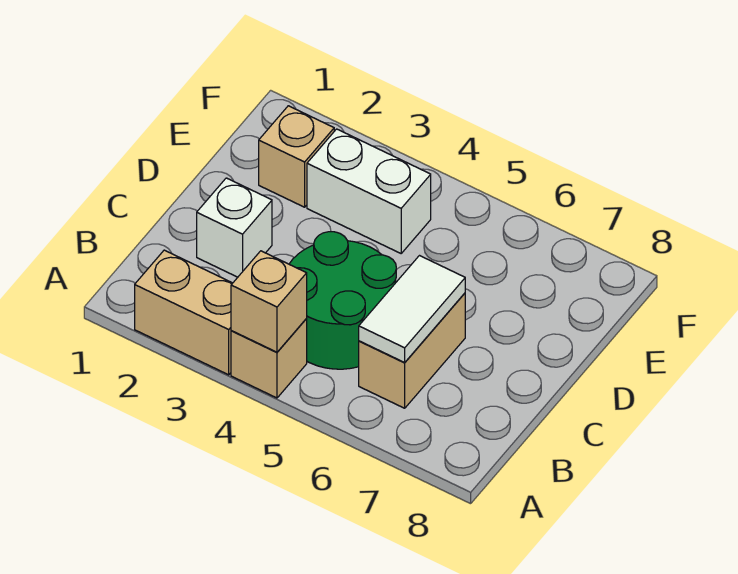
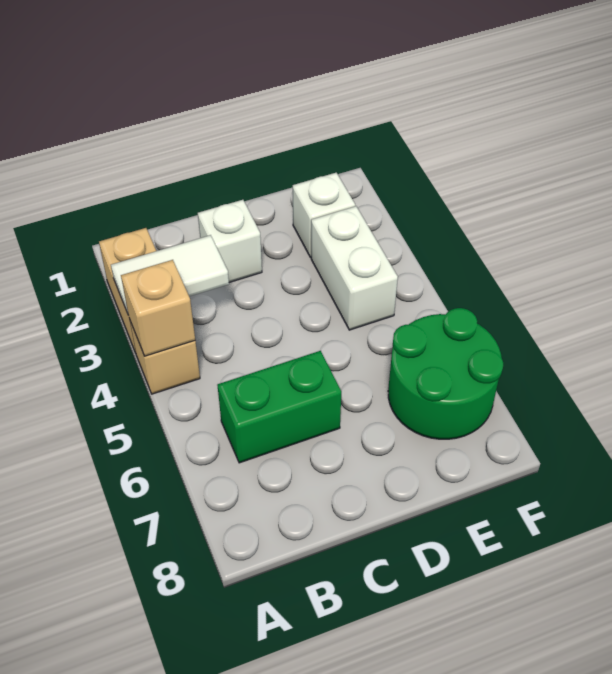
green round brick B4:C5 level 1 -> green round brick E6:F7 level 1
tan brick B6:C6 level 1 -> green brick B6:C6 level 1
white tile B6:C6 level 2 -> white tile A3:B3 level 2
tan brick E2 level 1 -> white brick E2 level 1

